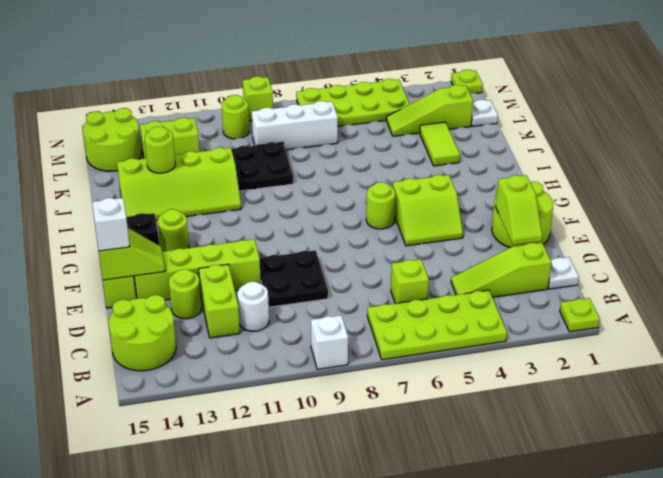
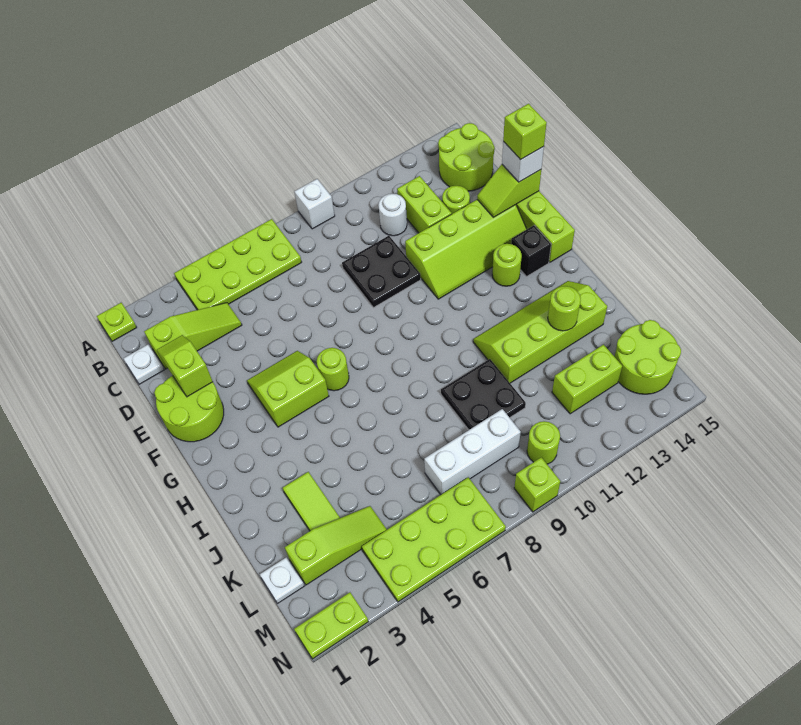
lime brick C6 level 1 -> lime brick E15 level 4
lime plate N1 level 1 -> lime plate N1:N2 level 1

